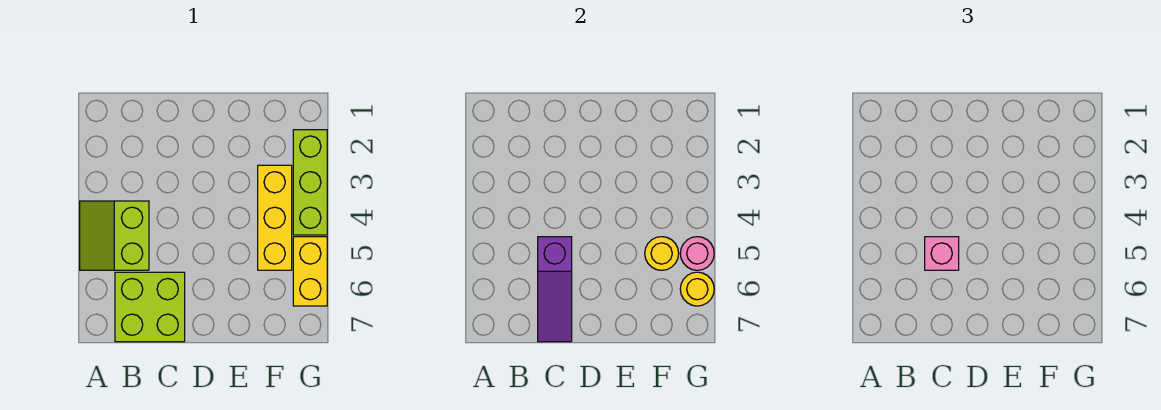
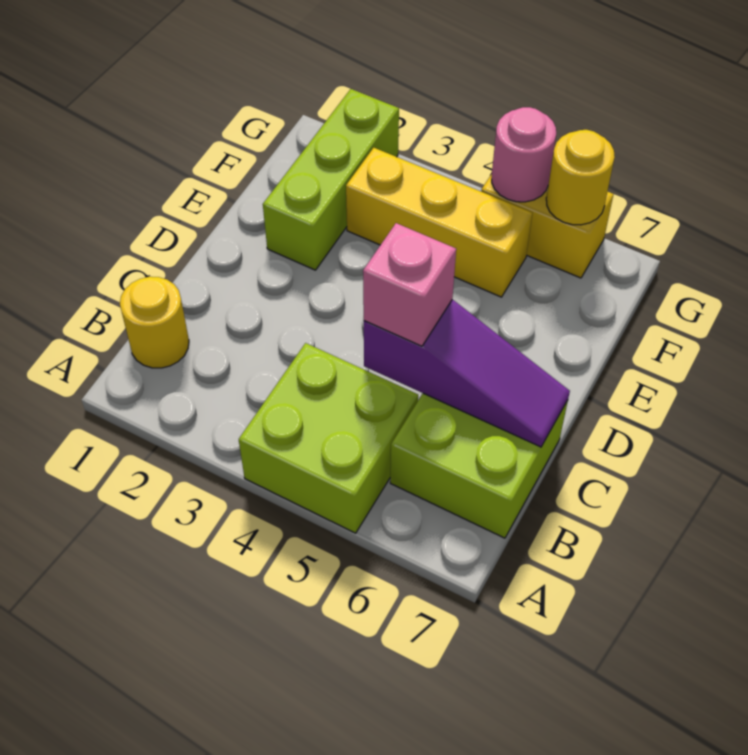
lime slope A4:B5 level 1 top B -> lime brick A4:B5 level 1
yellow round brick F5 level 2 -> yellow round brick B1 level 1
lime brick G2:G4 level 1 -> lime brick E2:G2 level 1

